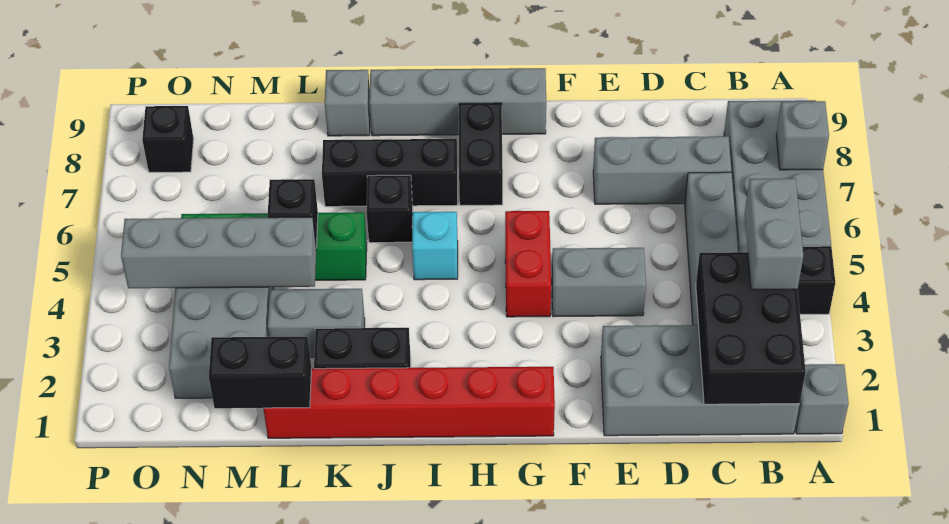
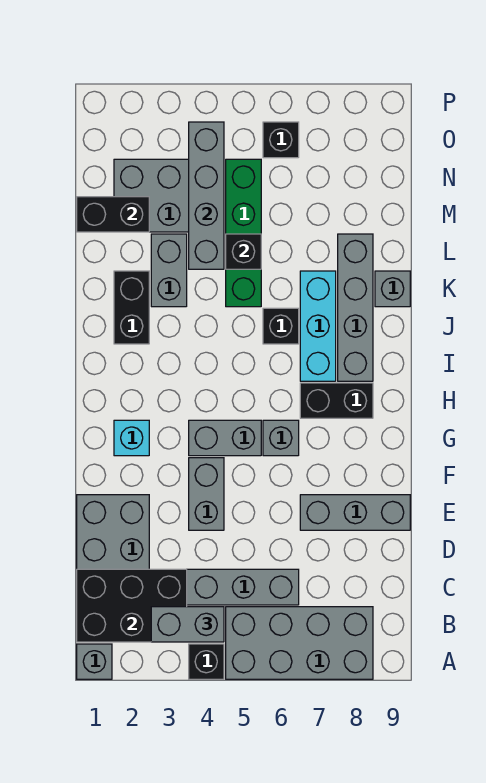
grey brick A7 level 2 -> grey brick G6 level 1
grey brick C7:E7 level 1 -> grey brick E7:E9 level 1
red brick G1:L1 level 1 -> none
red brick G4:G5 level 1 -> grey brick G4:G5 level 1
grey brick G9:J9 level 1 -> grey brick I8:L8 level 1
cyan brick I5 level 1 -> cyan brick G2 level 1
black brick I7:K7 level 1 -> cyan brick I7:K7 level 1
black brick L1:M1 level 2 -> black brick M1:M2 level 2
black brick O8 level 1 -> black brick O6 level 1

